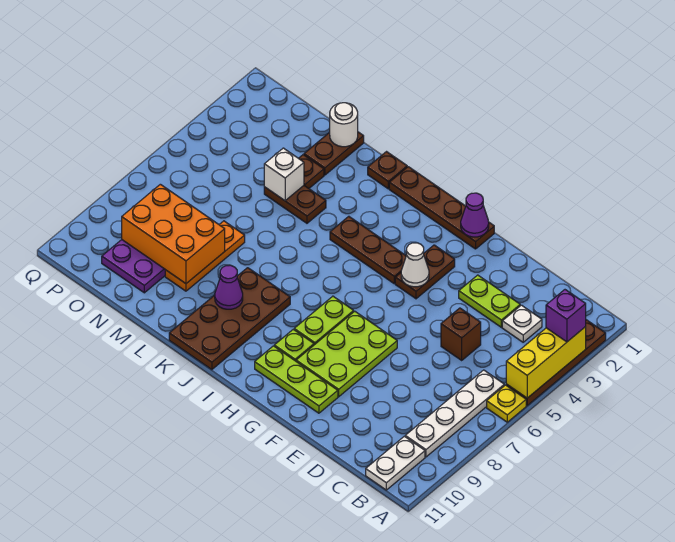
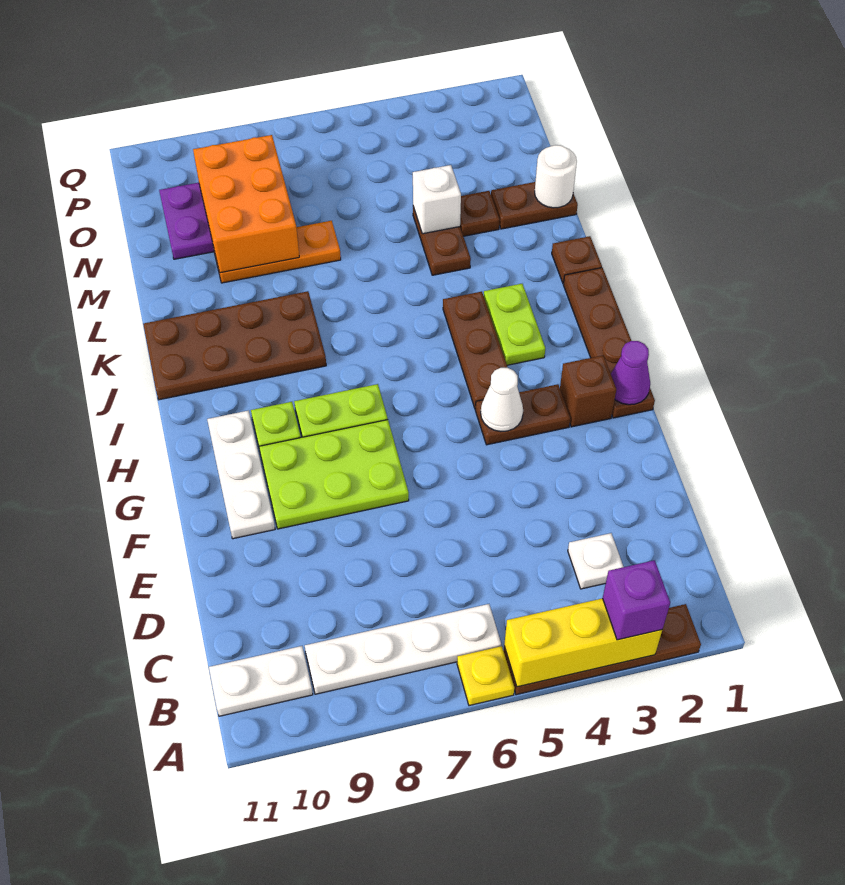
lime plate D3:E3 level 1 -> lime plate I3:J3 level 1
brown brick D5 level 1 -> brown brick G2 level 1
lime plate F10:H10 level 1 -> white plate F10:H10 level 1
purple cone K9 level 2 -> none

